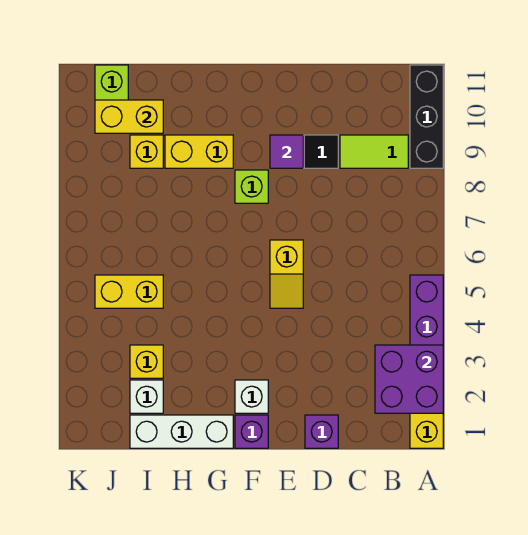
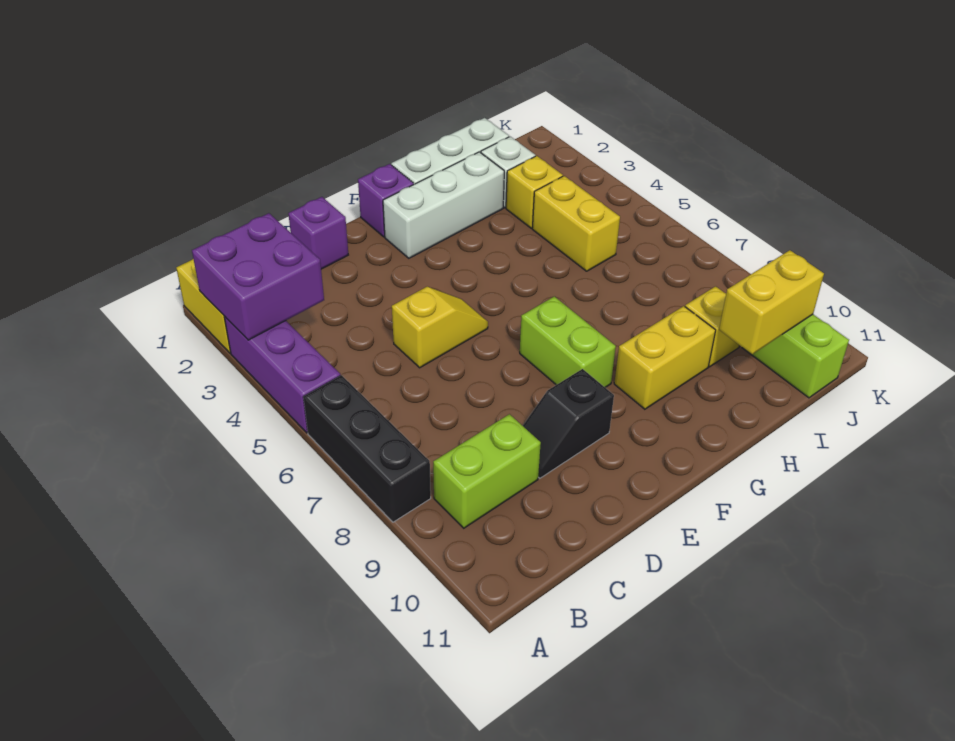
black brick A9:A11 level 1 -> black brick A6:A8 level 1
lime tile B9:C9 level 1 -> lime brick B9:C9 level 1
yellow slope E5:E6 level 1 top 6 -> yellow slope D5:E5 level 1 top D
purple tile E9 level 2 -> none
white brick F2 level 1 -> white brick F2:H2 level 1
lime brick F8 level 1 -> lime brick F7:F8 level 1
yellow brick I5:J5 level 1 -> yellow brick I4:I5 level 1

